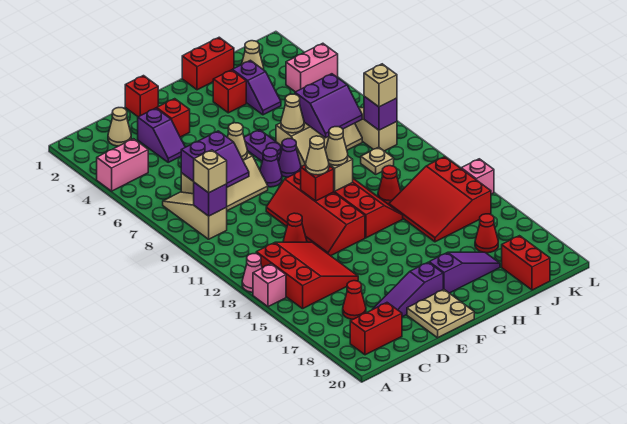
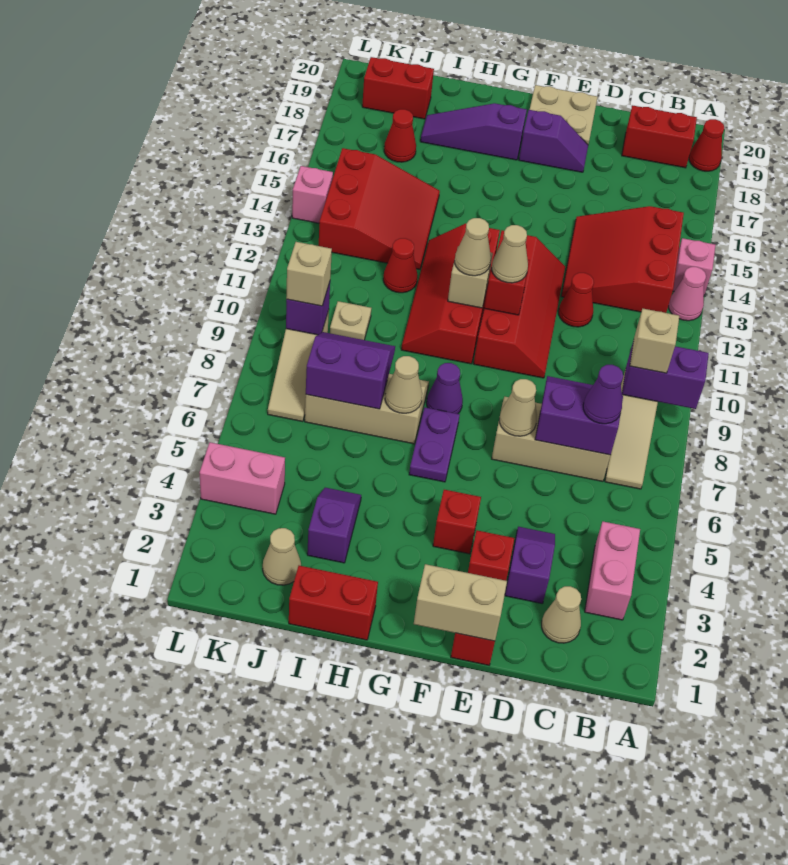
pink brick A4:B4 level 1 -> pink brick B3:B4 level 1
purple brick B9 level 2 -> purple brick A9:B9 level 2
red cone C17 level 1 -> red cone A19 level 1
purple slope D18:F18 level 1 top F -> purple slope E18:F18 level 1 top F
none -> tan brick E1:F1 level 2
purple cone F8 level 1 -> purple cone C7 level 3
red brick H3 level 1 -> red brick F4 level 1
red brick J19:J20 level 1 -> red brick J19:K19 level 1

